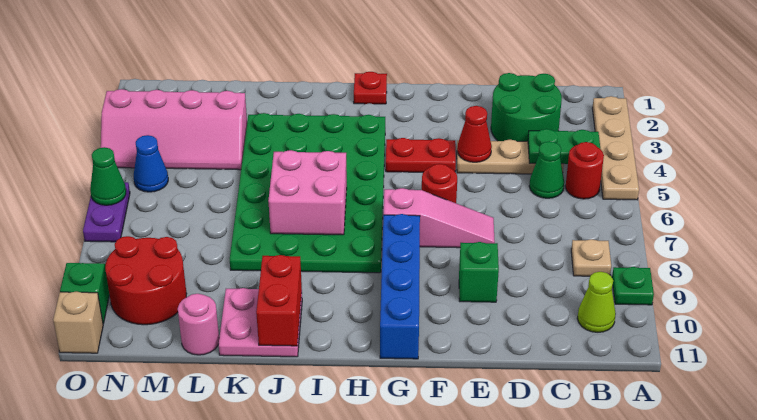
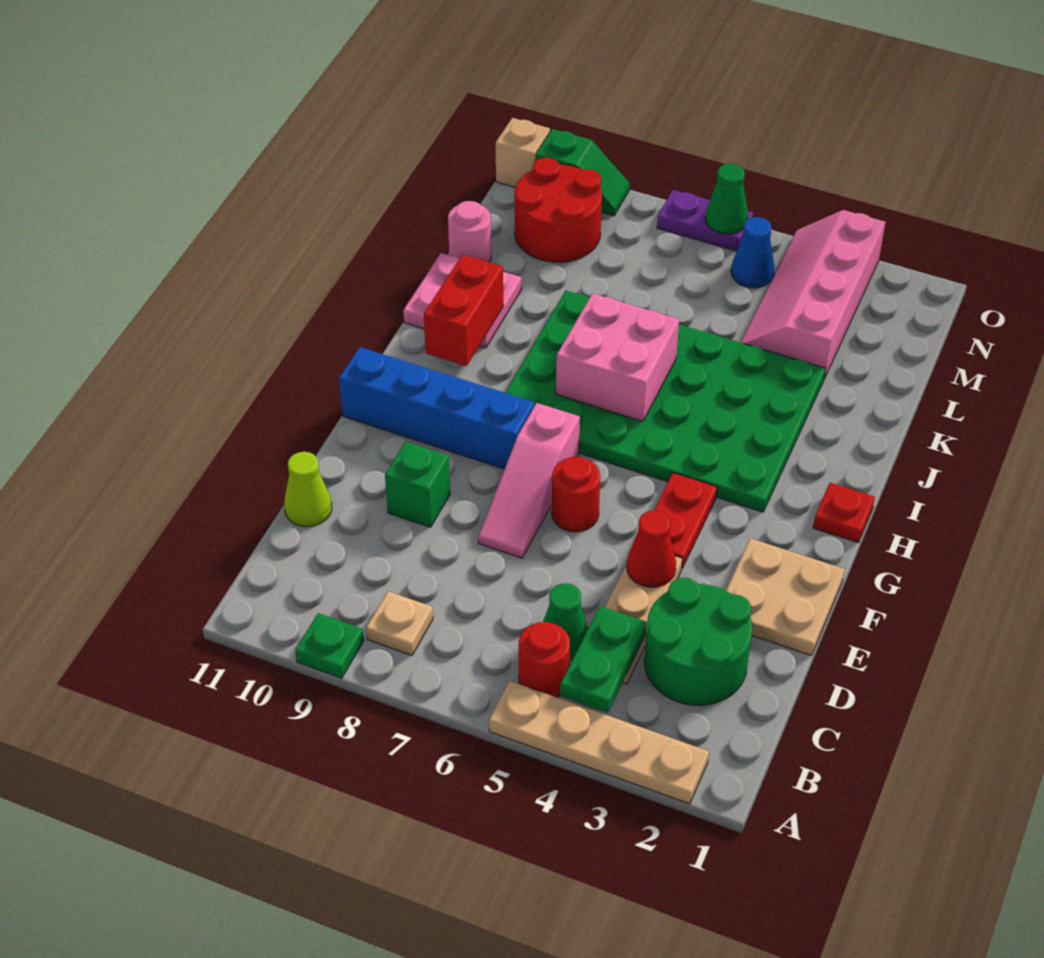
lime cone B10 level 1 -> lime cone D11 level 1
none -> tan plate E1:F2 level 1
red brick J10:J11 level 2 -> red brick I10:J10 level 2

